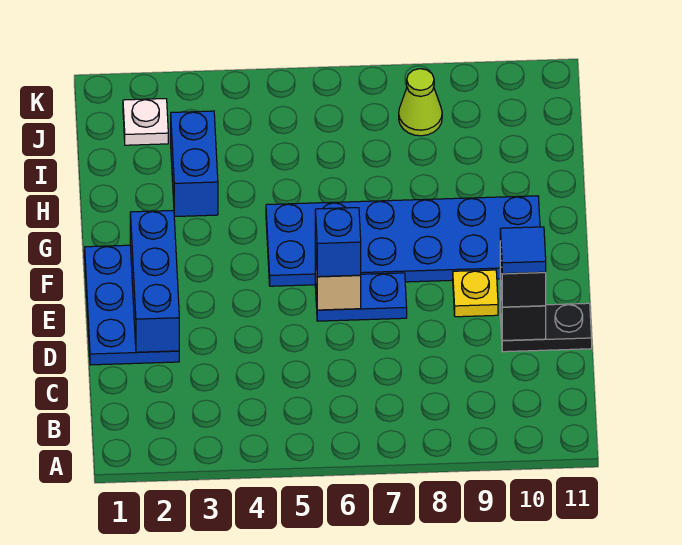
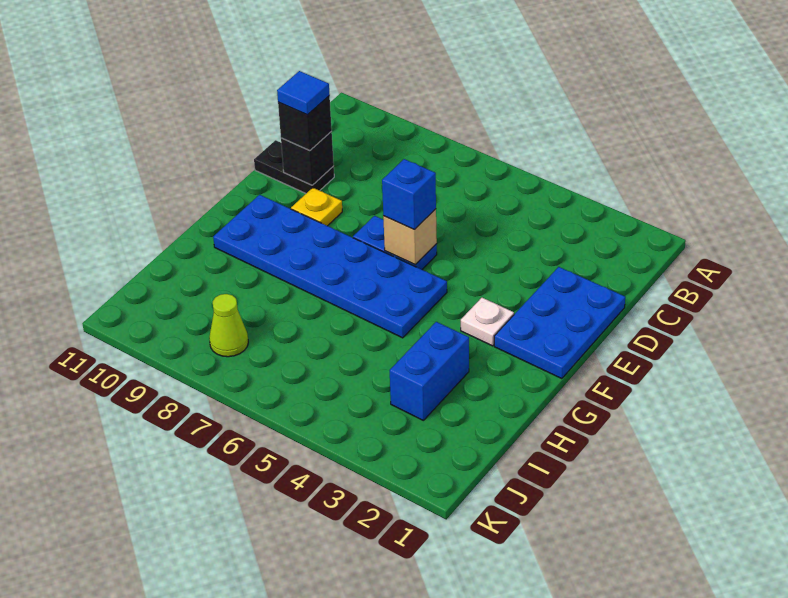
blue brick D2:F2 level 2 -> none
white plate J2 level 1 -> white plate F3 level 1

